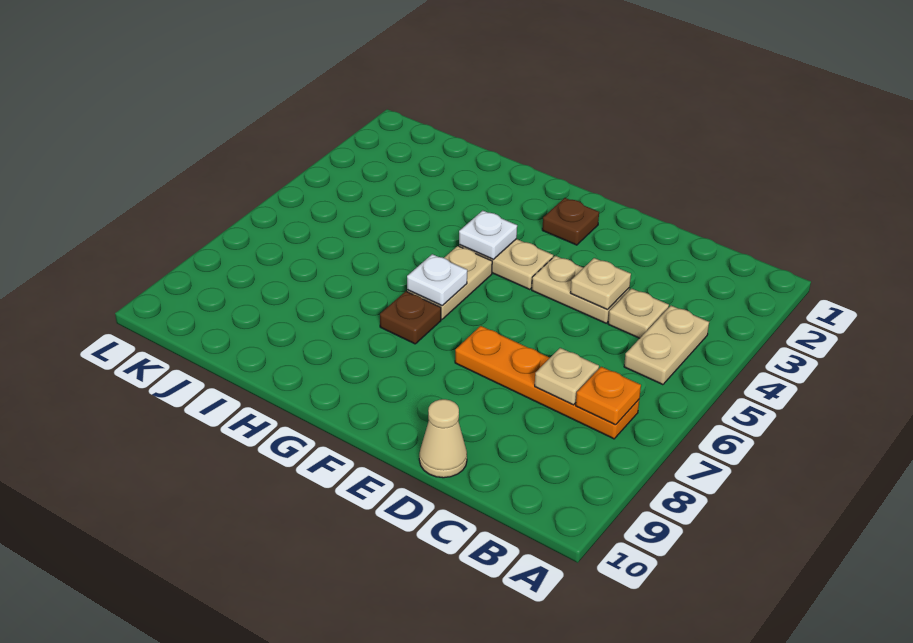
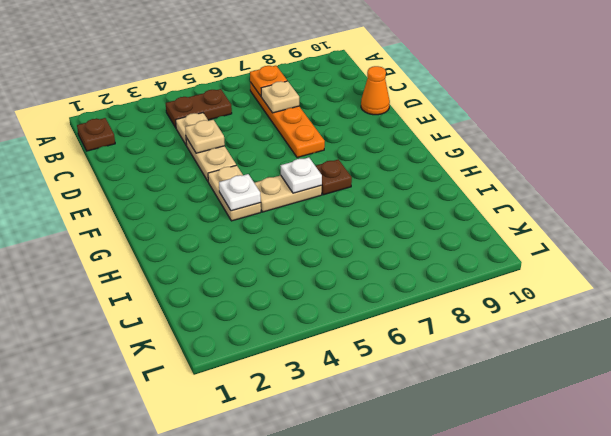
tan plate B4:B5 level 1 -> brown plate B4:B5 level 1
tan cone D10 level 1 -> orange cone D10 level 1
brown plate F2 level 1 -> brown plate B1 level 1

